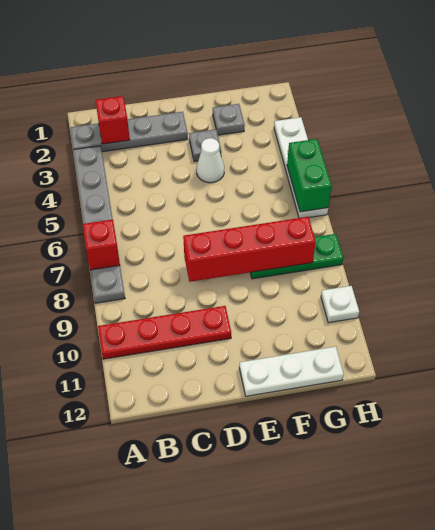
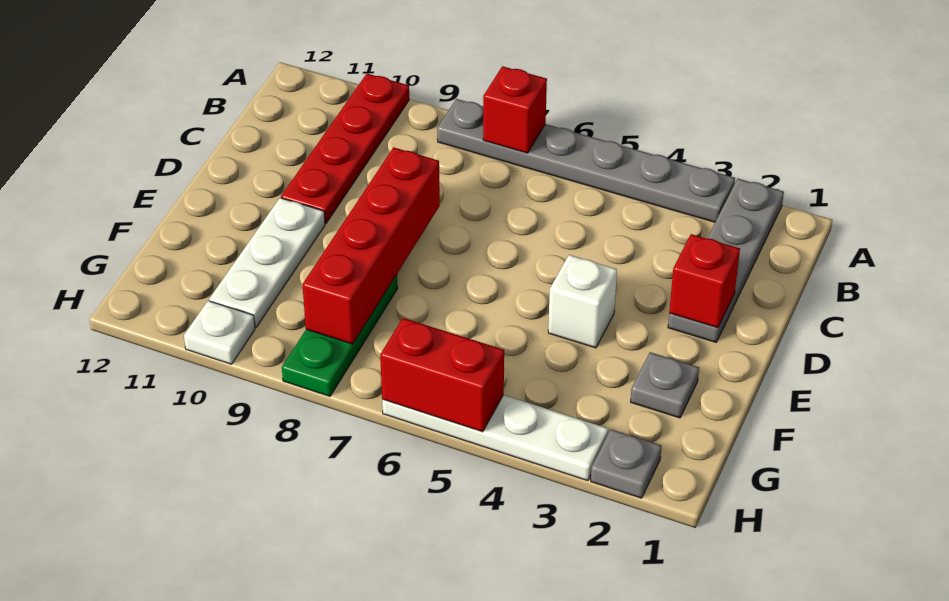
red brick B2 level 2 -> red brick D2 level 2
grey plate E3 level 1 -> grey plate H2 level 1
white cone E4 level 1 -> white brick E4 level 1
white plate E12:G12 level 1 -> white plate E10:G10 level 1
green brick H5:H6 level 2 -> red brick H5:H6 level 2

